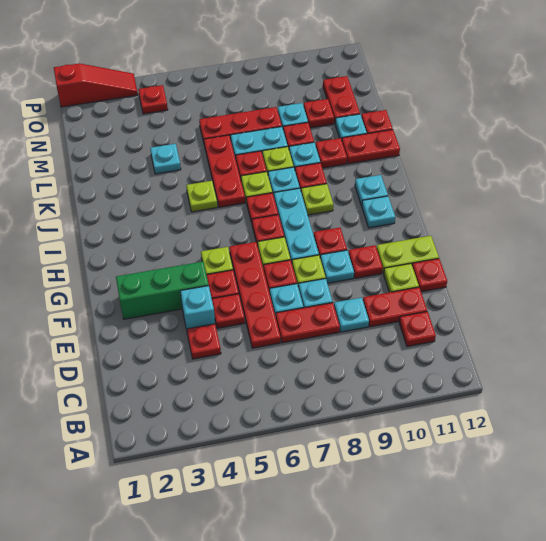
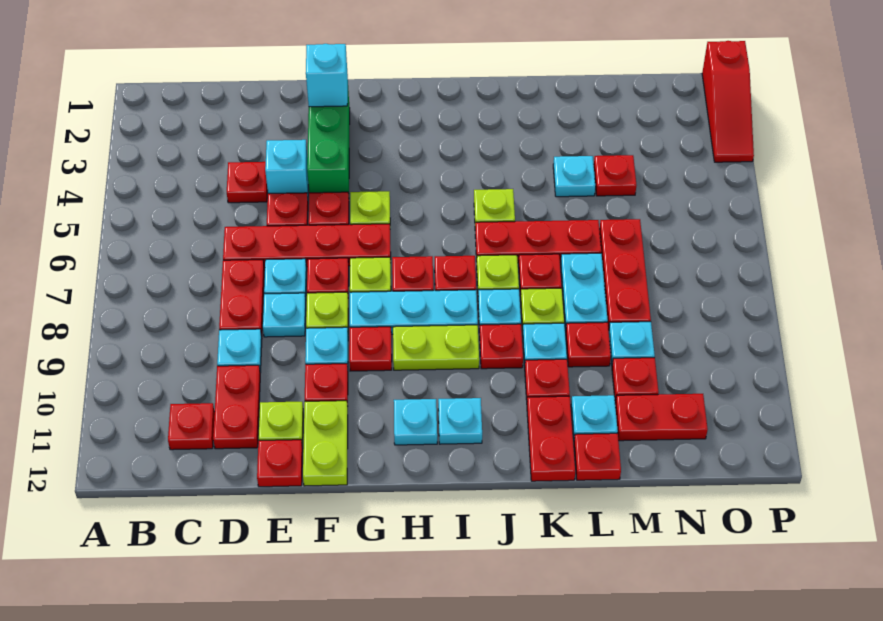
none -> cyan brick F2 level 2
lime plate I9 level 1 -> lime plate H9:I9 level 1
red plate O4 level 1 -> red plate M4 level 1

